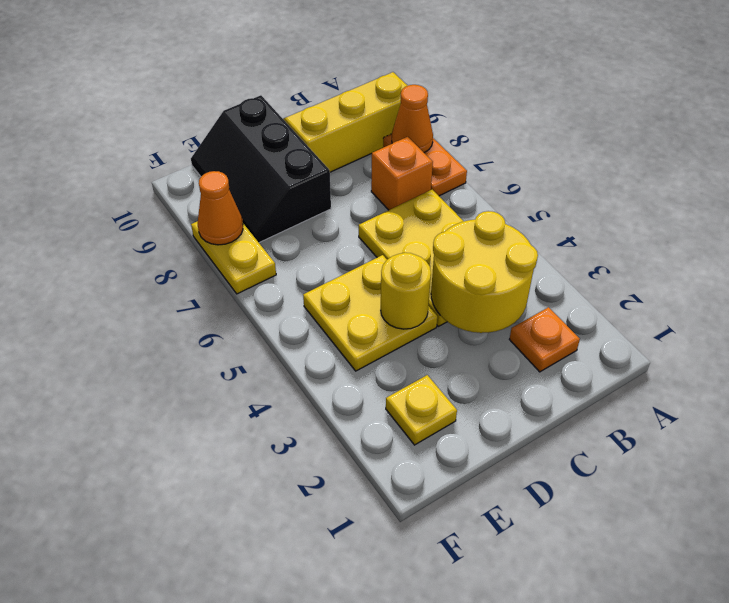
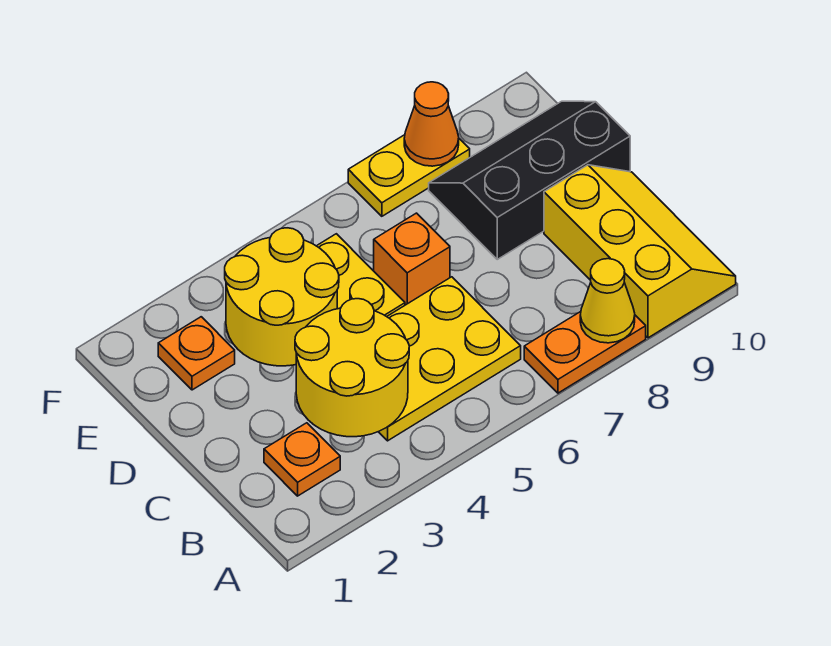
orange cone A8 level 2 -> yellow cone A8 level 2
orange brick B7 level 1 -> orange brick D6 level 1
yellow round brick D4 level 2 -> yellow round brick D3:E4 level 2
yellow plate E2 level 1 -> orange plate E2 level 1

